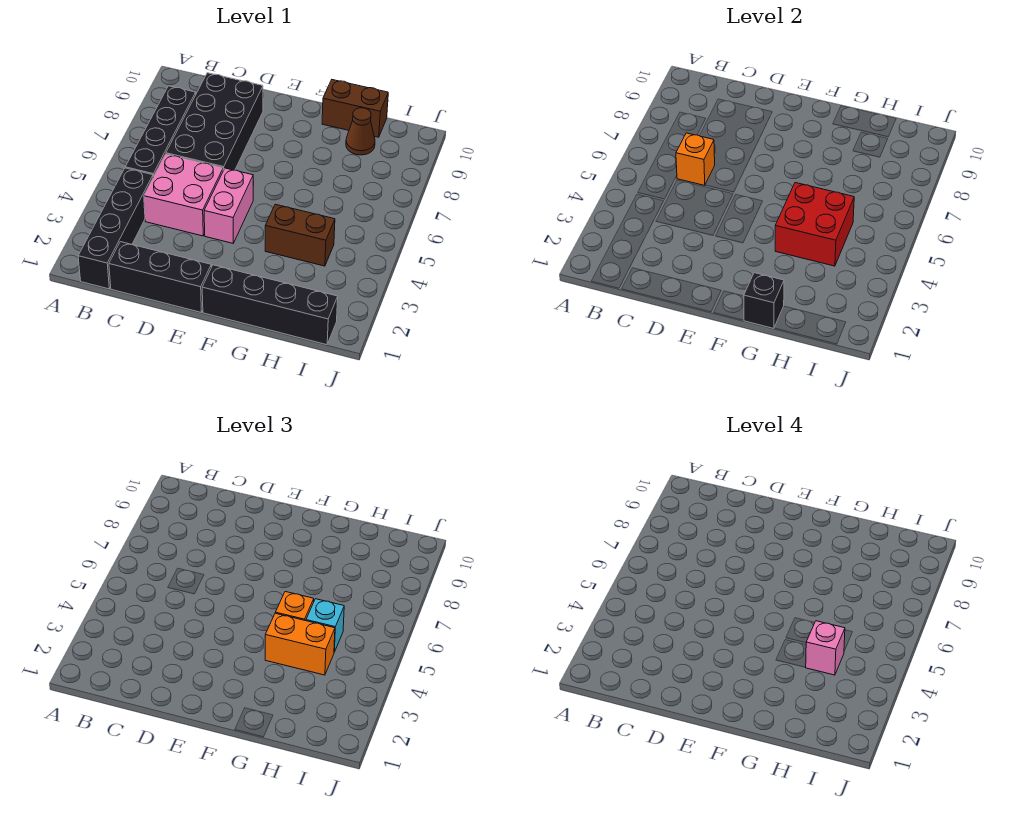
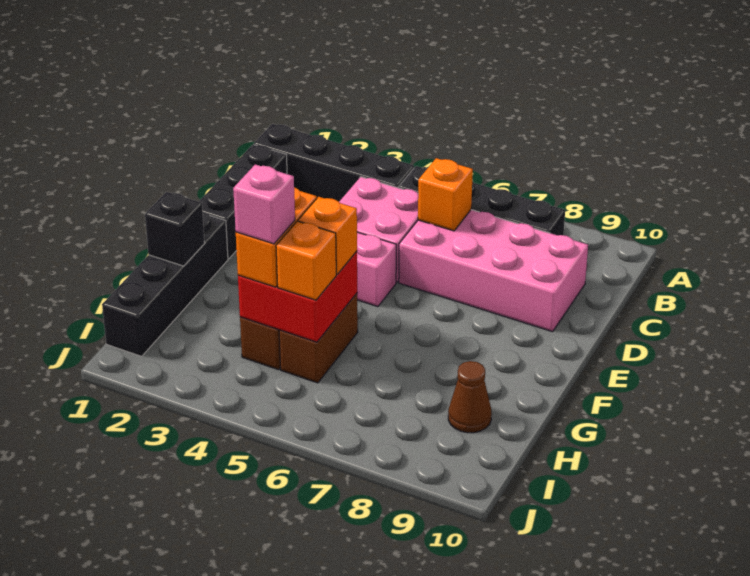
black brick C6:D9 level 1 -> pink brick C6:D9 level 1
brown brick G10:H10 level 1 -> brown brick G5:H5 level 1
cyan brick H5 level 3 -> orange brick H5 level 3

